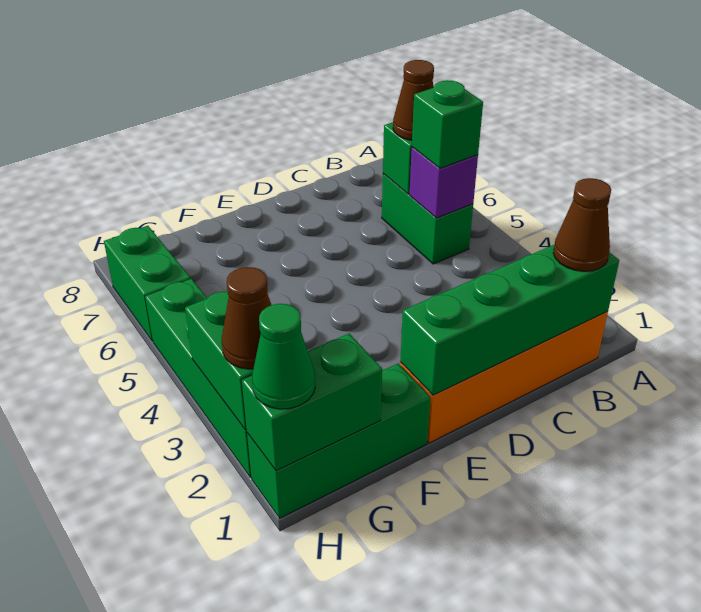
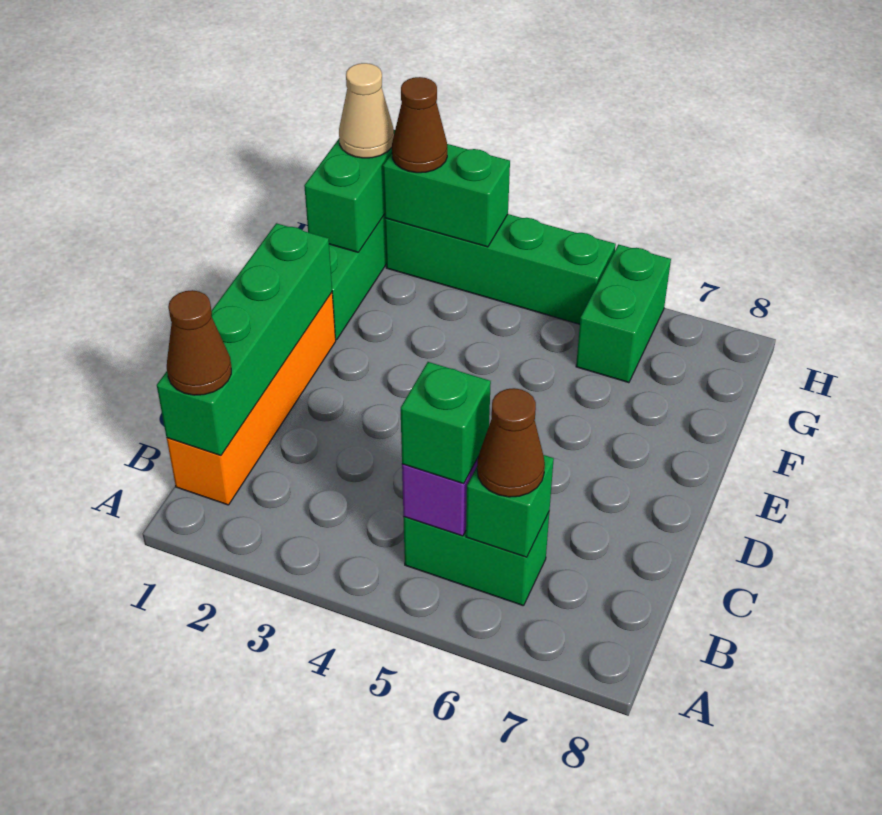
green cone H1 level 3 -> tan cone H1 level 3
green brick H6:H7 level 1 -> green brick G6:H6 level 1

